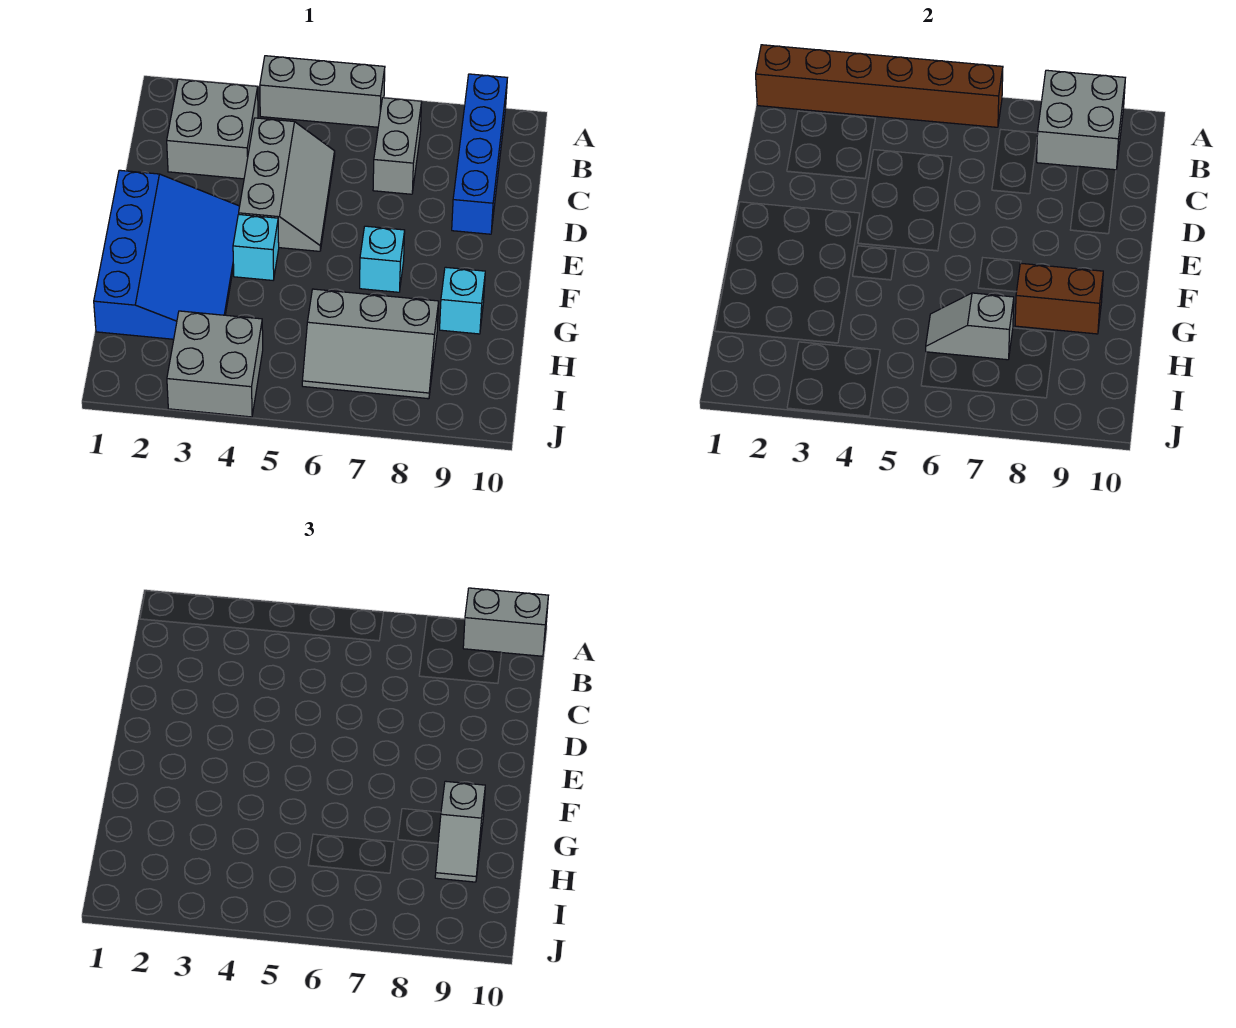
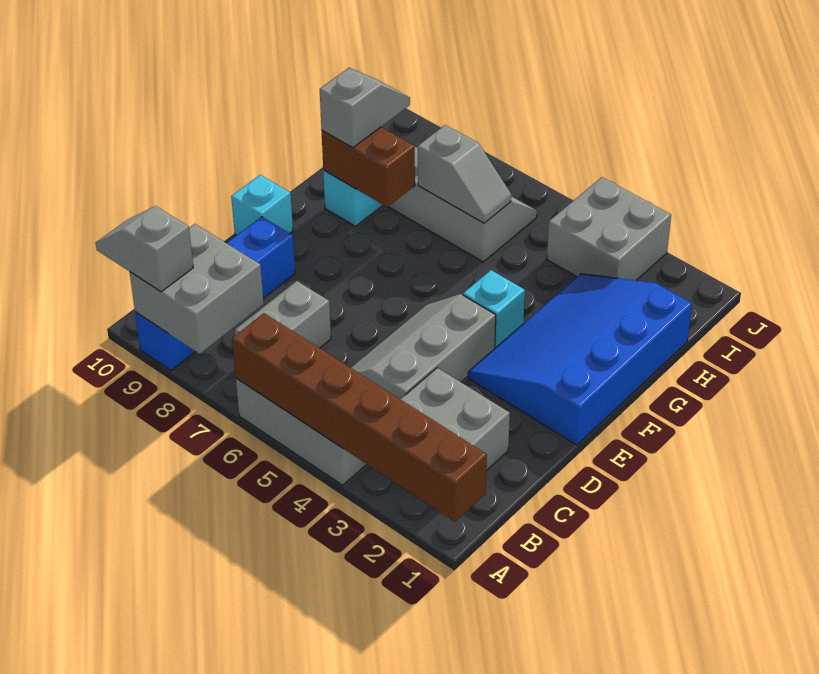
grey brick A9:A10 level 3 -> grey slope A9:A10 level 3 top 9
cyan brick F7 level 1 -> cyan brick E10 level 1

